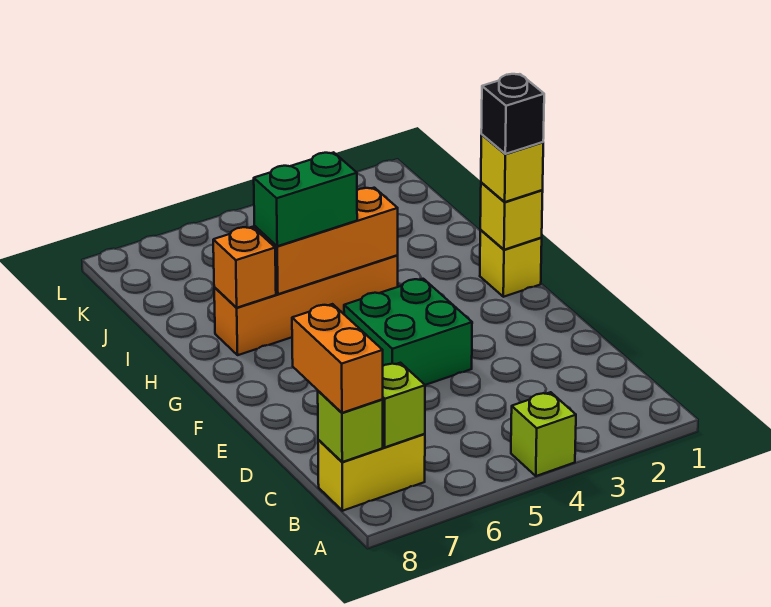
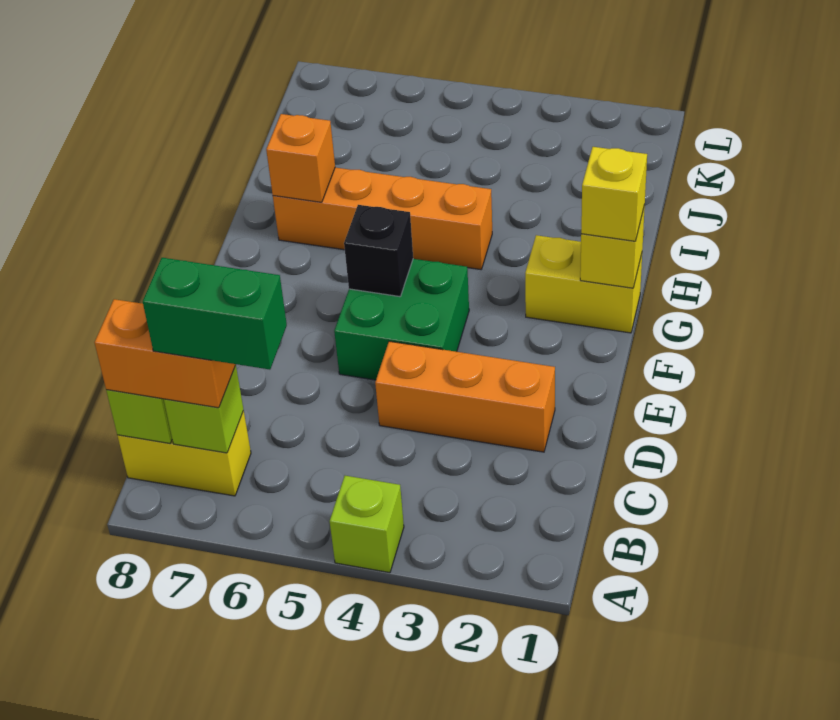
orange brick B8:C8 level 3 -> orange brick B7:B8 level 3
yellow brick G1 level 1 -> yellow brick G1:G2 level 1
black brick G1 level 4 -> black brick F5 level 2
orange brick H4:H6 level 2 -> orange brick D2:D4 level 1
green brick H5:H6 level 3 -> green brick B6:B7 level 4

